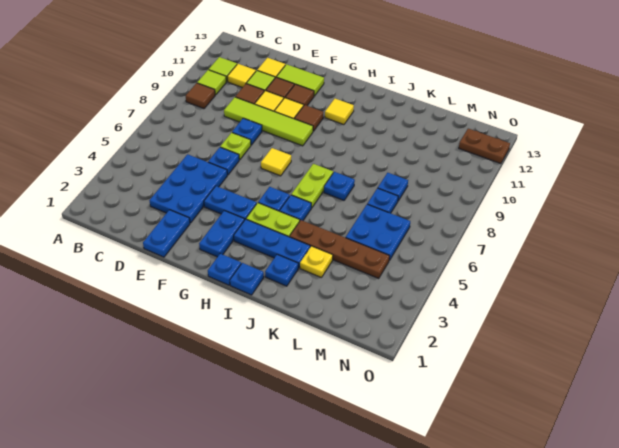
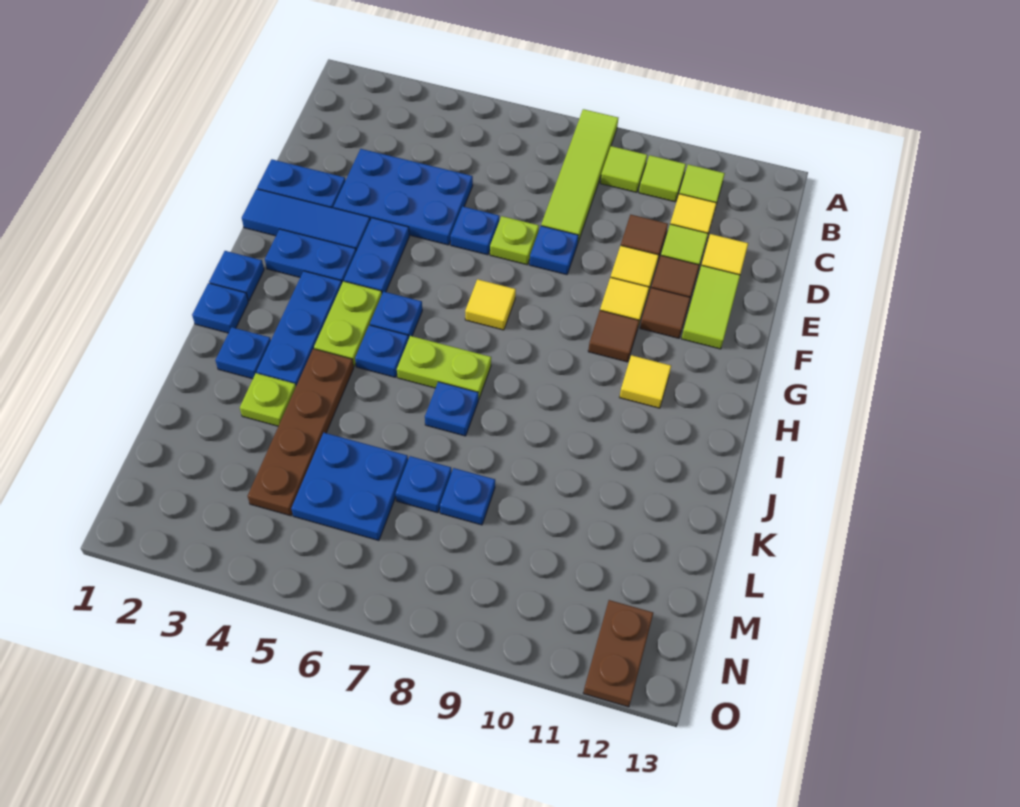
brown tile B9 level 1 -> lime tile B9 level 1
lime tile D9:G9 level 1 -> lime tile A8:D8 level 1
none -> blue tile F1:F3 level 1
yellow plate K3 level 1 -> lime plate K3 level 1

